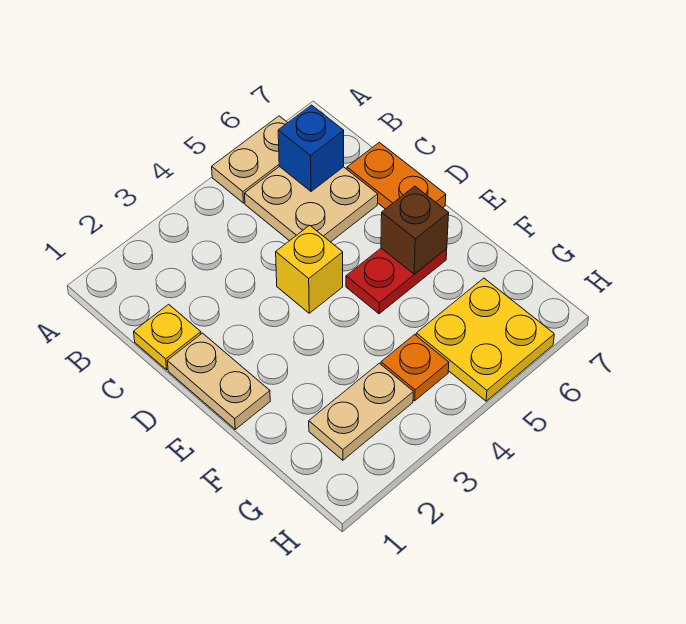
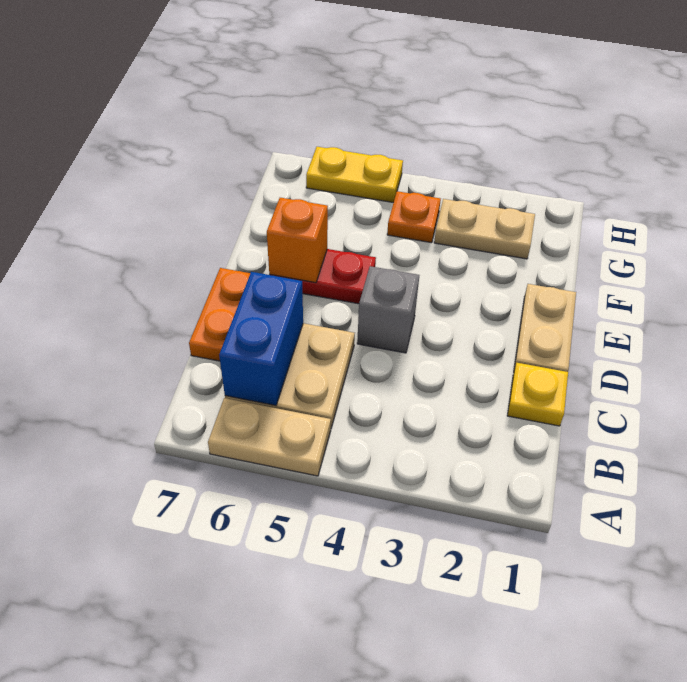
blue brick B6 level 2 -> blue brick B6:C6 level 2
yellow brick D4 level 1 -> grey brick D4 level 1
brown brick E6 level 2 -> orange brick E6 level 2
yellow plate G5:H6 level 1 -> yellow plate H5:H6 level 1

